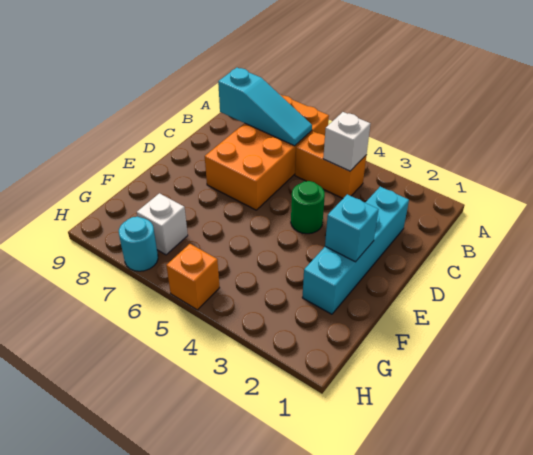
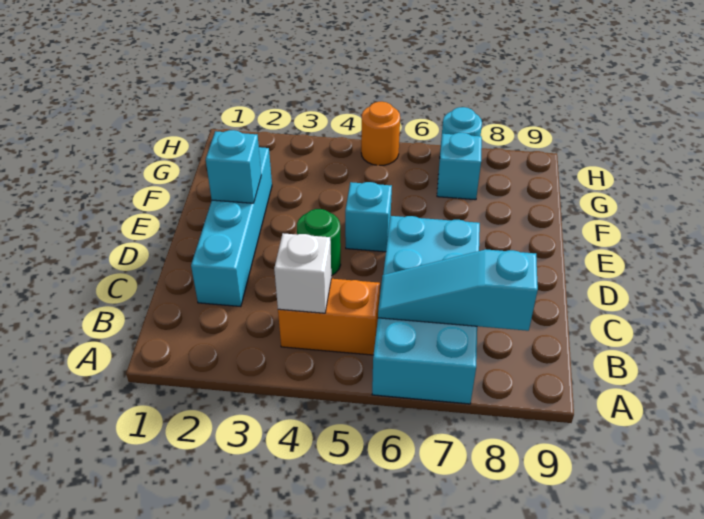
orange brick A6:D7 level 1 -> cyan brick A6:D7 level 1
none -> cyan brick E5 level 1
white brick G7 level 1 -> cyan brick G7 level 1
orange brick H5 level 1 -> orange round brick H5 level 1

